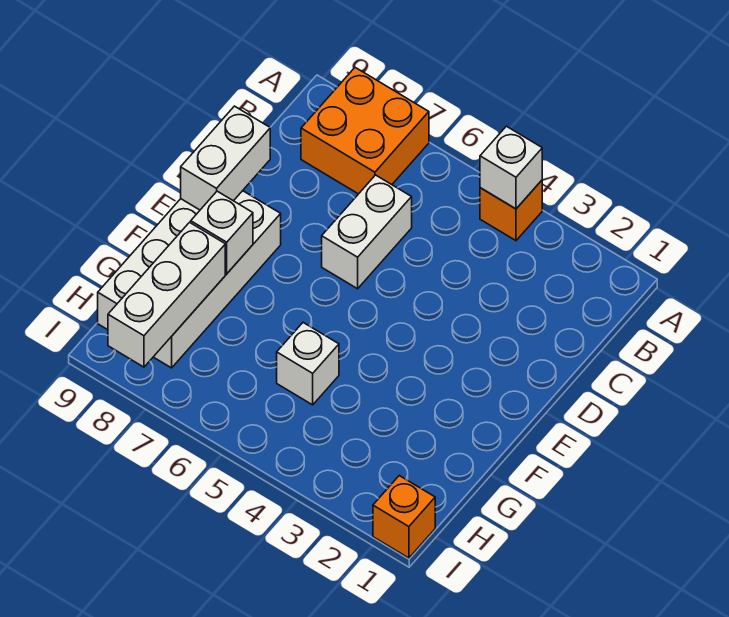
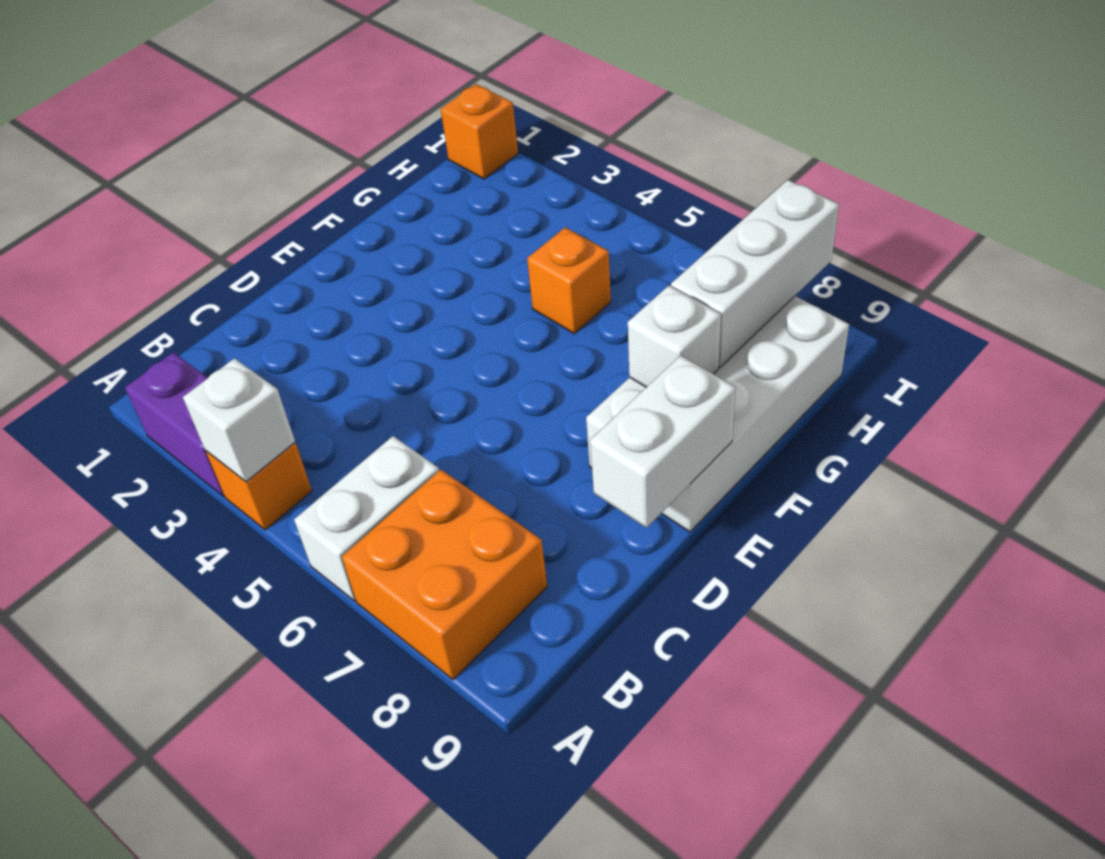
none -> purple brick A2:A3 level 1
white brick C6:D6 level 1 -> white brick A6:B6 level 1
white brick G5 level 1 -> orange brick G5 level 1

